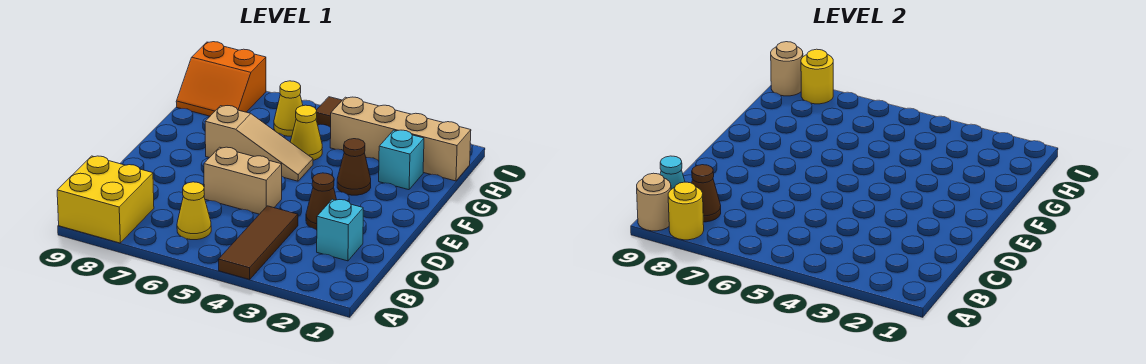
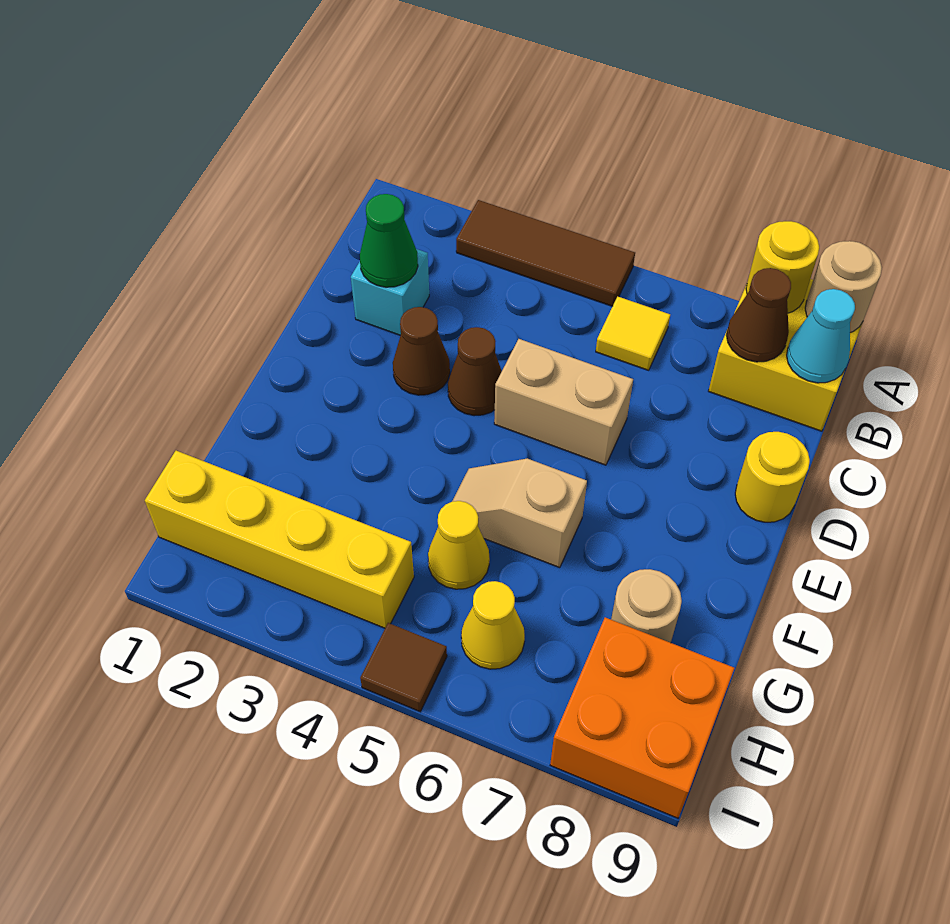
brown tile A4:C4 level 1 -> brown tile A3:A5 level 1
yellow cone B6 level 1 -> yellow tile B6 level 1
none -> green cone C2 level 2
brown cone F3 level 1 -> brown cone D4 level 1
tan slope F5:F7 level 1 top 7 -> tan slope F5:F6 level 1 top 6
cyan brick G2 level 1 -> none
tan brick H1:H4 level 1 -> yellow brick H1:H4 level 1
orange slope H8:I9 level 1 top I -> orange brick H8:I9 level 1
yellow round brick I8 level 2 -> yellow round brick D9 level 1
tan round brick I9 level 2 -> tan round brick G8 level 1

